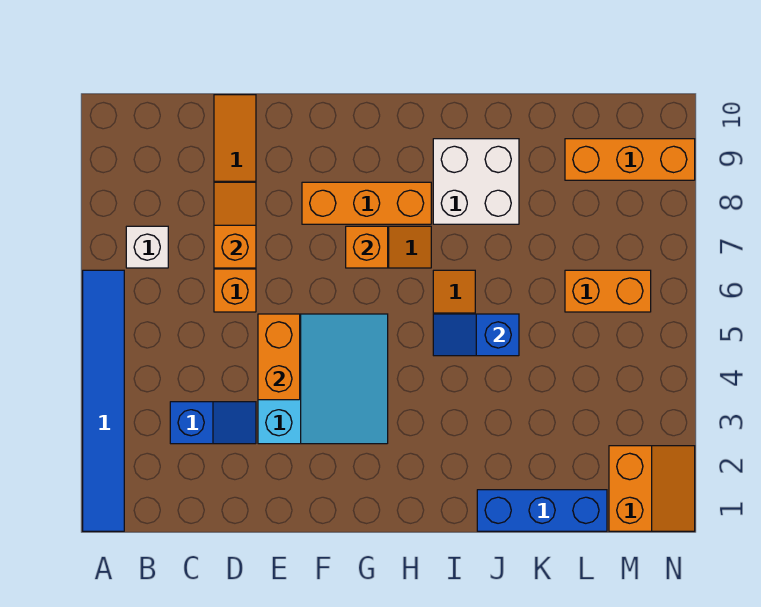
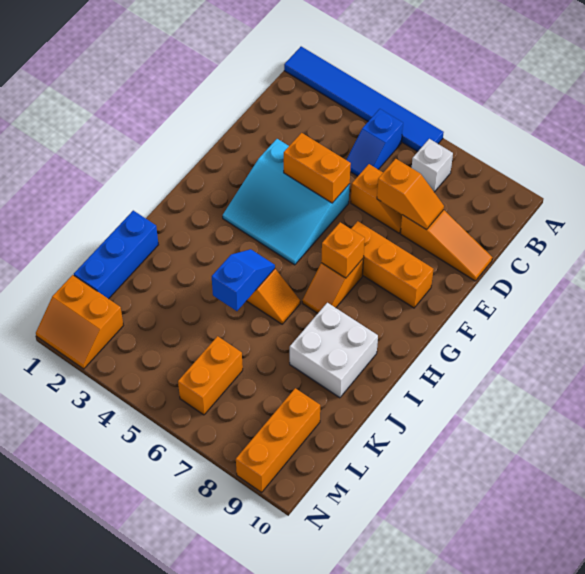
blue slope C3:D3 level 1 top C -> blue slope B5:C5 level 1 top B
orange brick F8:H8 level 1 -> orange brick F7:F9 level 1

